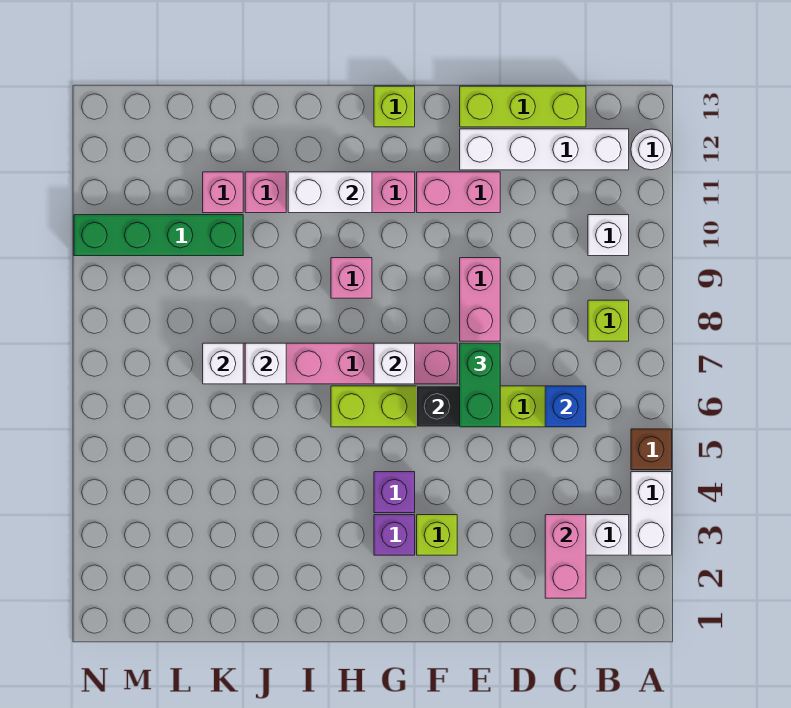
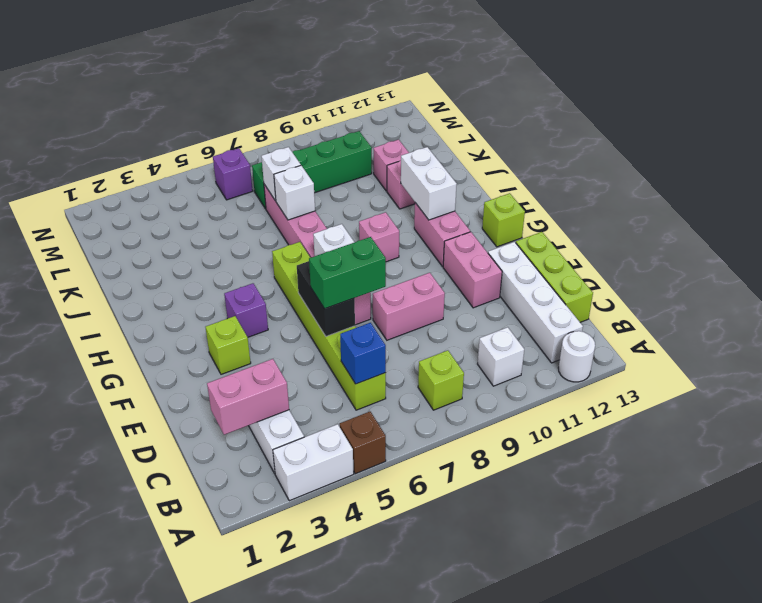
purple brick G3 level 1 -> purple brick M6 level 1
green brick K10:N10 level 1 -> green brick L7:L10 level 1

